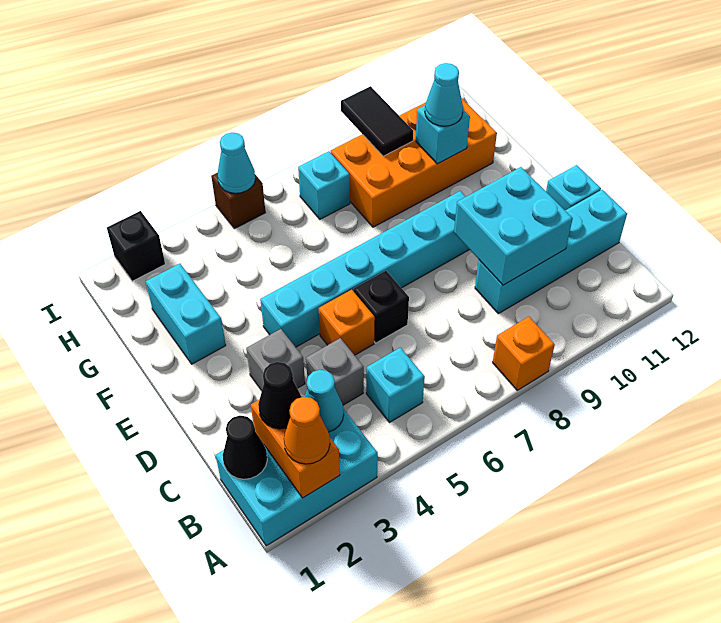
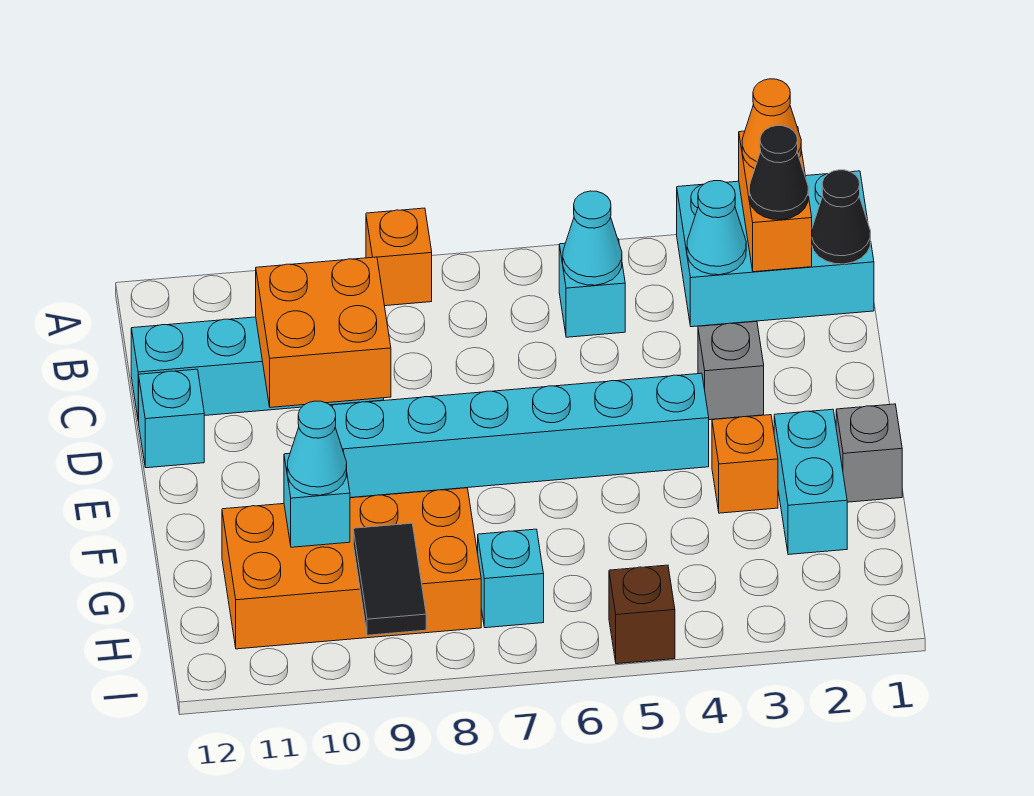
grey brick C4 level 1 -> grey brick F1 level 1
cyan brick C9:D10 level 2 -> orange brick C9:D10 level 2
orange brick D5 level 1 -> orange brick F3 level 1
black brick D6 level 1 -> none
black brick I2 level 1 -> none
cyan cone I5 level 2 -> cyan cone B5 level 2

